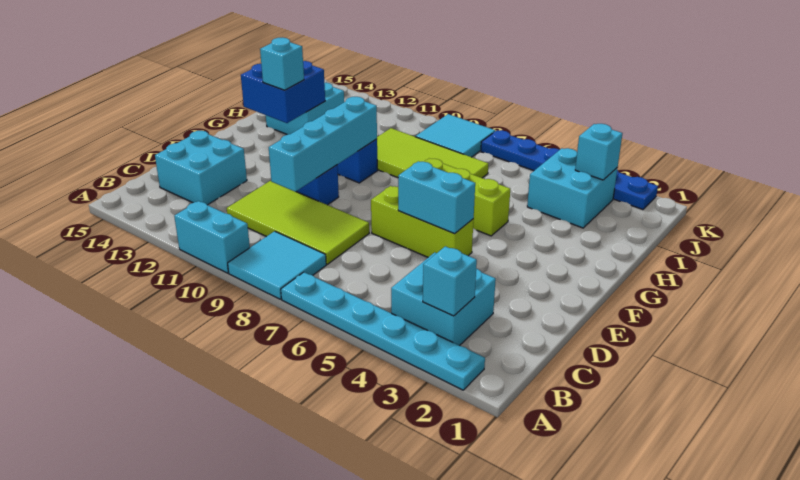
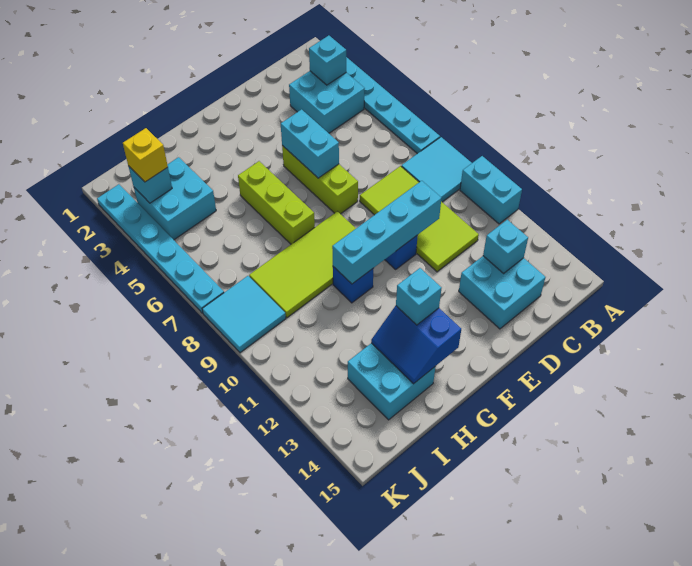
none -> cyan brick C13 level 2
blue brick G13:H14 level 2 -> blue slope G13:H14 level 2 top G
lime tile H7:I10 level 1 -> lime tile F8:I9 level 1
none -> yellow brick J3 level 3
blue plate K2:K7 level 1 -> cyan plate K2:K7 level 1

